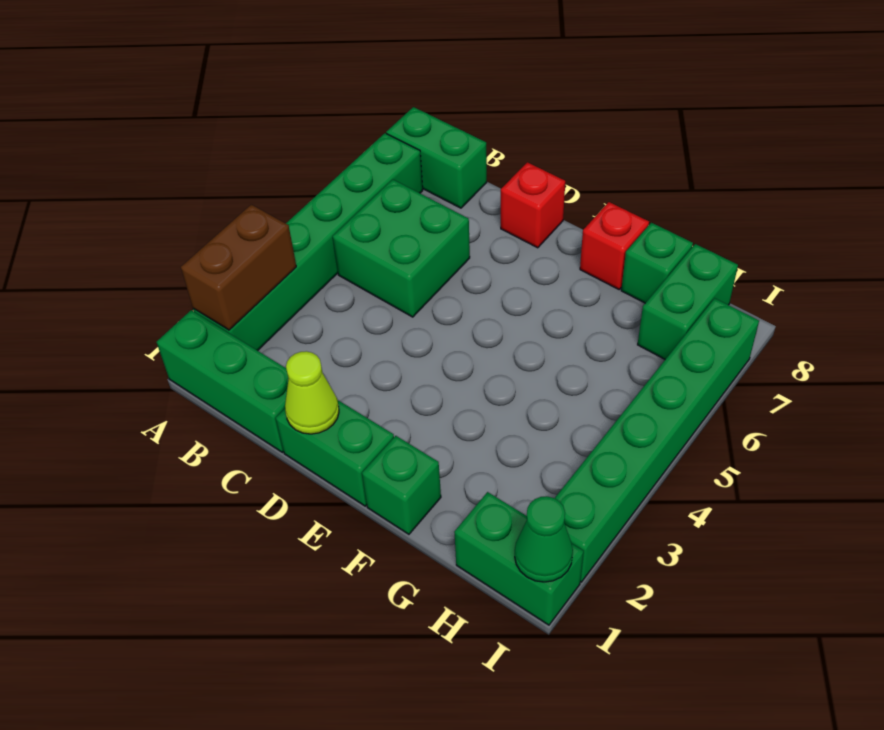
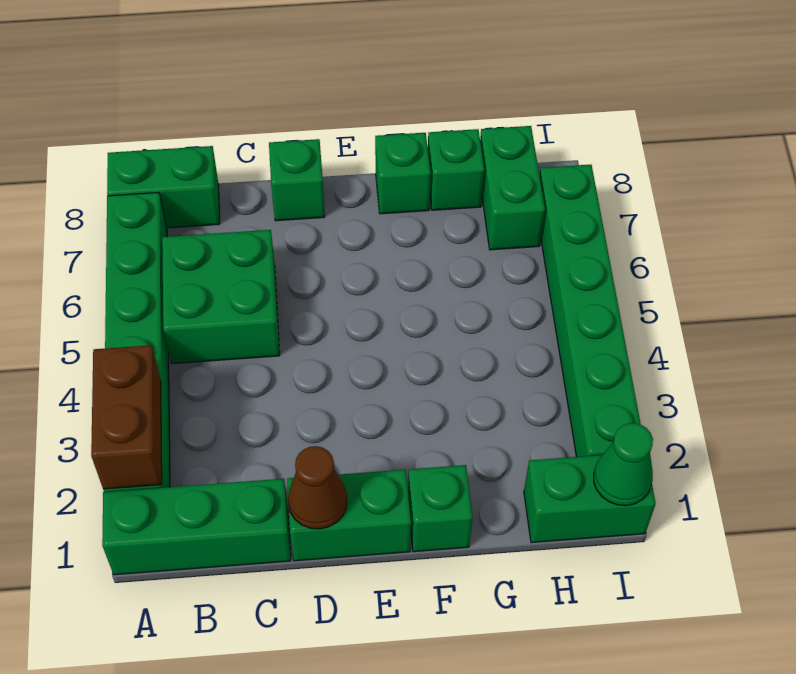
lime cone D1 level 2 -> brown cone D1 level 2
red brick D8 level 1 -> green brick D8 level 1
red brick F8 level 1 -> green brick F8 level 1

